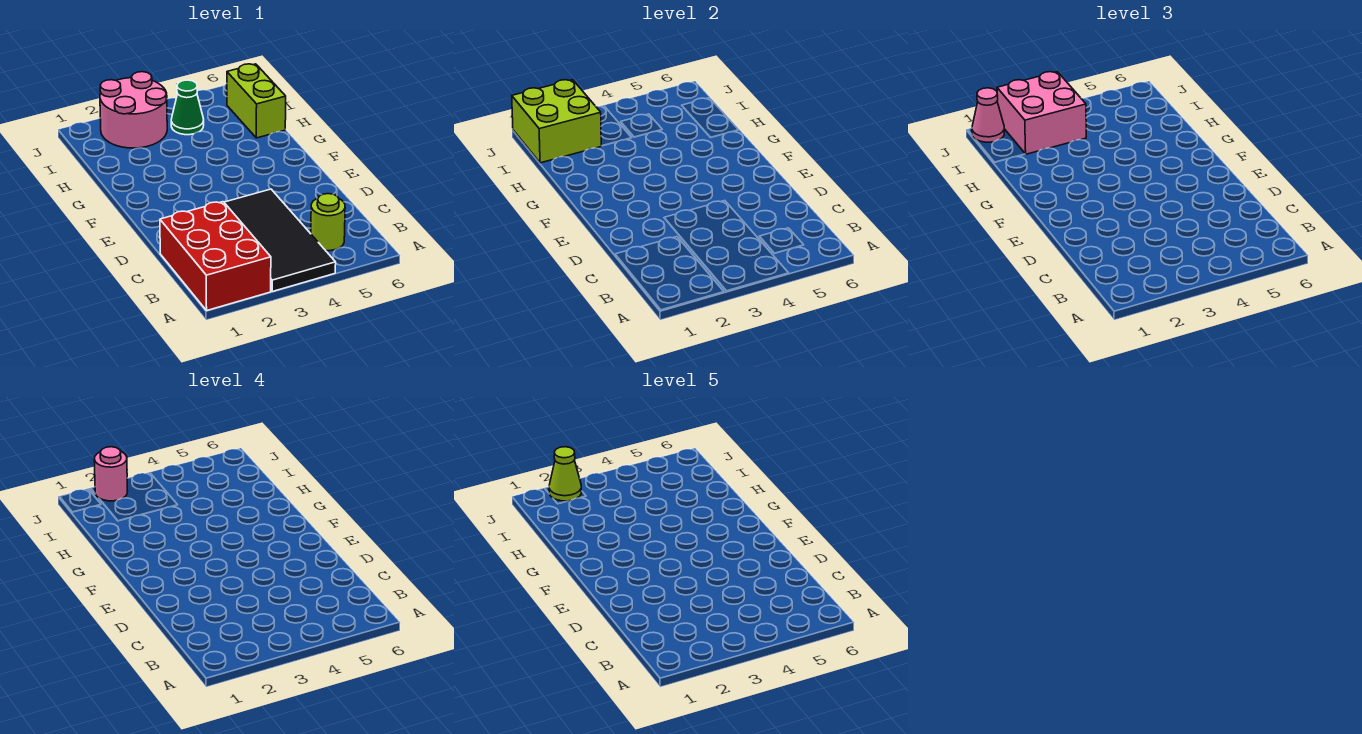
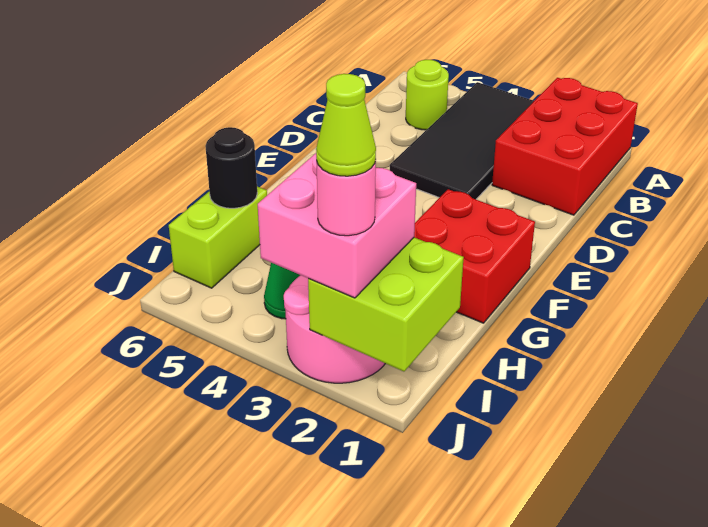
none -> red brick F1:G2 level 1
none -> black round brick H6 level 2
pink cone J1 level 3 -> none

